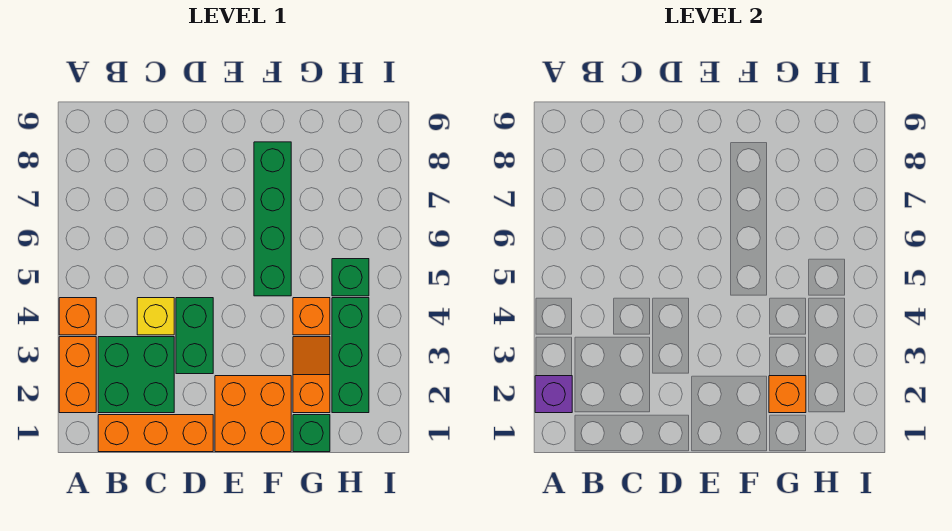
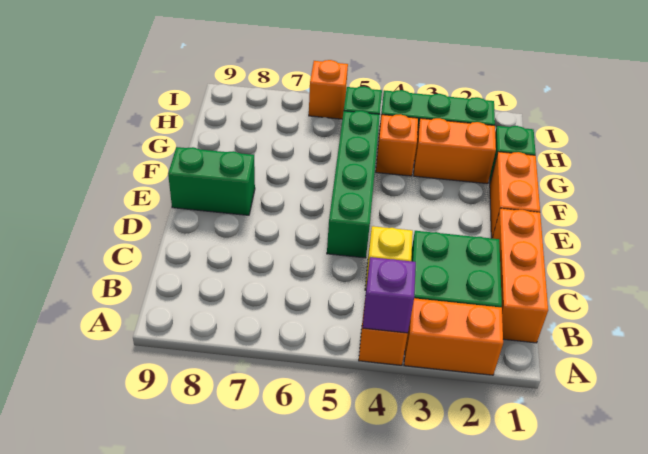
purple brick A2 level 2 -> purple brick A4 level 2
green brick D3:D4 level 1 -> green brick E8:E9 level 1
orange brick E1:F2 level 1 -> orange brick E1:F1 level 1
green brick F5:F8 level 1 -> green brick D5:G5 level 1
orange slope G2:G3 level 1 top 2 -> orange brick G2:G3 level 1
orange brick G2 level 2 -> orange brick I6 level 1

